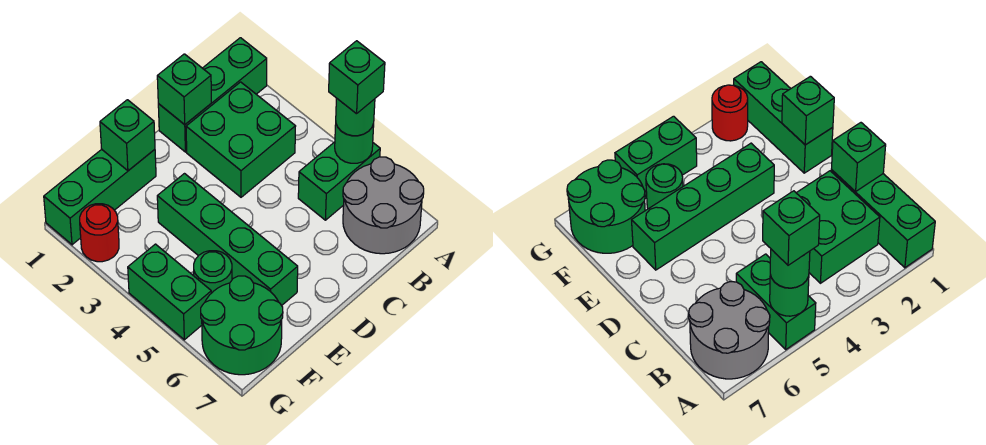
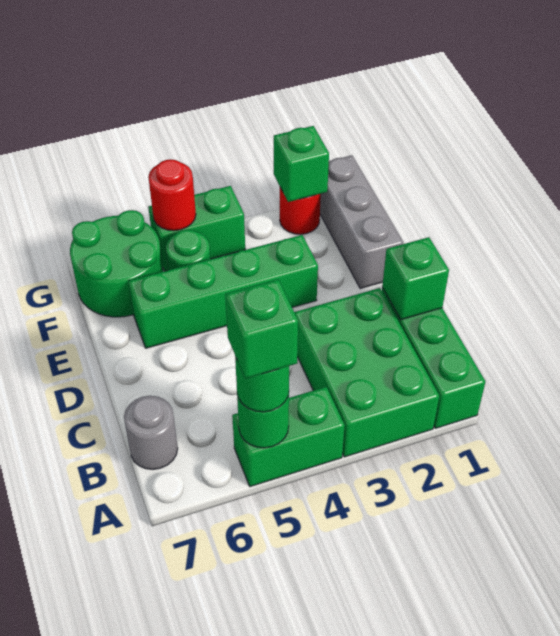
green brick A5:B5 level 1 -> green brick A4:A5 level 1
grey round brick A6:B7 level 1 -> grey round brick B7 level 1
green brick B2:C3 level 1 -> green brick A2:C3 level 1
green brick E1:G1 level 1 -> grey brick E1:G1 level 1
green brick E1 level 2 -> green brick G2 level 2
none -> red round brick G5 level 2

